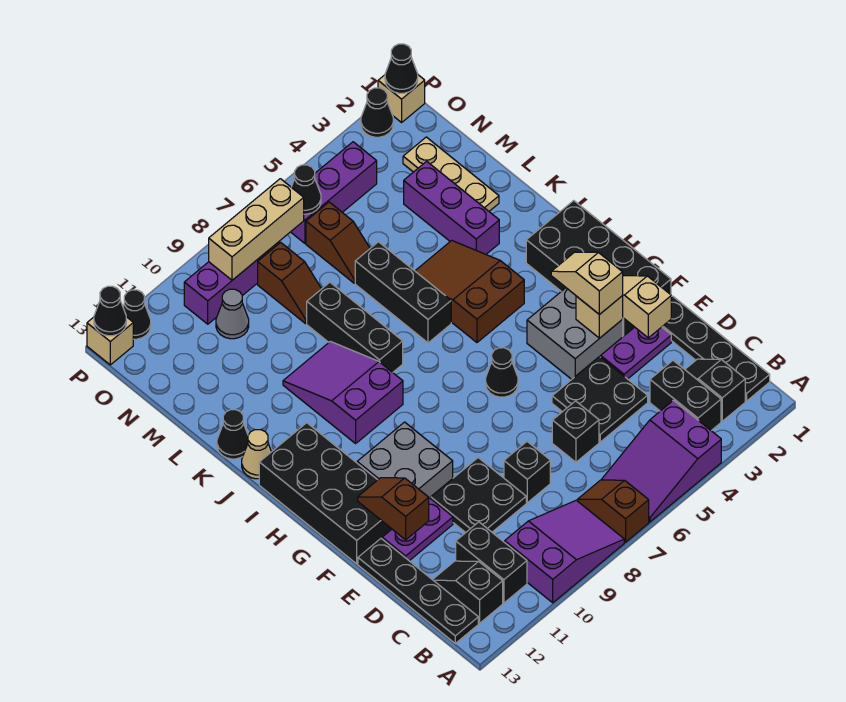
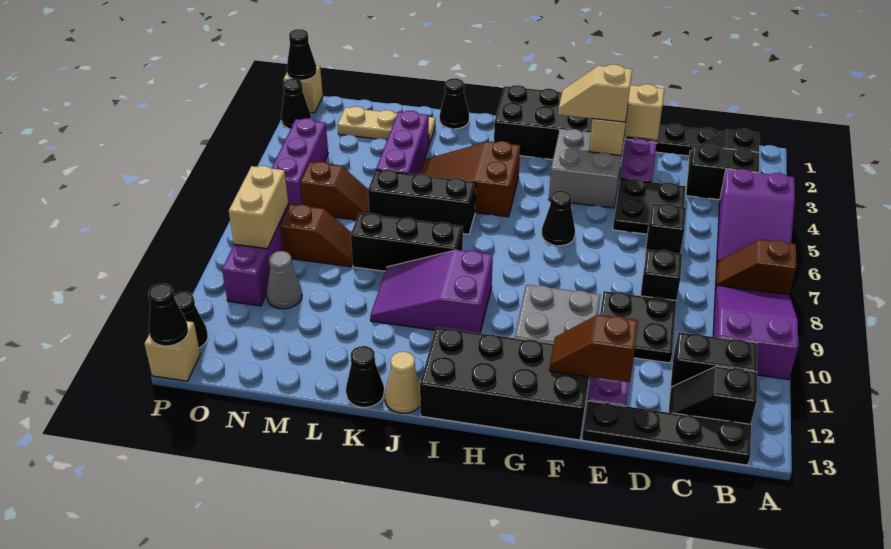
purple brick K3:M3 level 1 -> purple brick L3:L5 level 1
black cone O6 level 2 -> black cone K1 level 1
tan brick O7:O9 level 2 -> tan brick O8:O9 level 2

